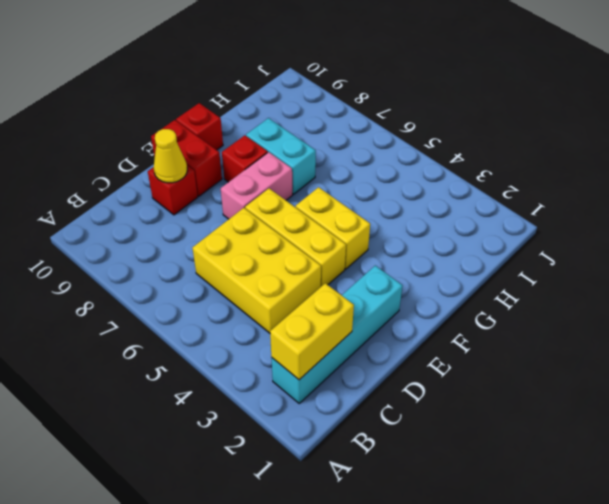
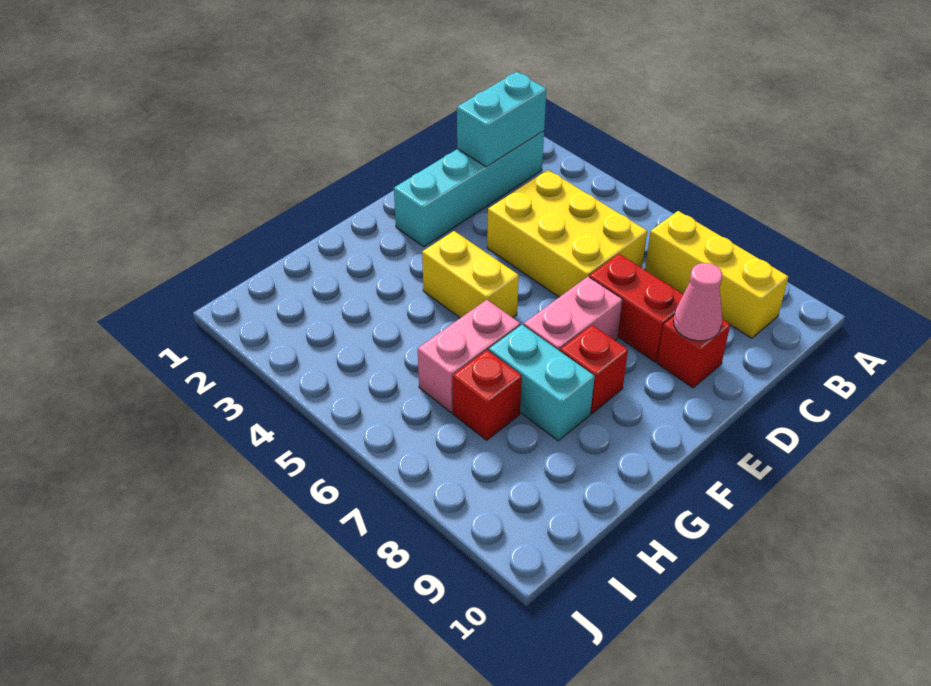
yellow brick B2:C2 level 2 -> cyan brick B2:C2 level 2
yellow cone D9 level 2 -> pink cone D9 level 2
yellow brick E4:E6 level 1 -> yellow brick B7:B9 level 1
red brick E9:E10 level 1 -> red brick D7:D8 level 1
red brick F10 level 1 -> red brick H7 level 1
none -> pink brick G6:H6 level 1

